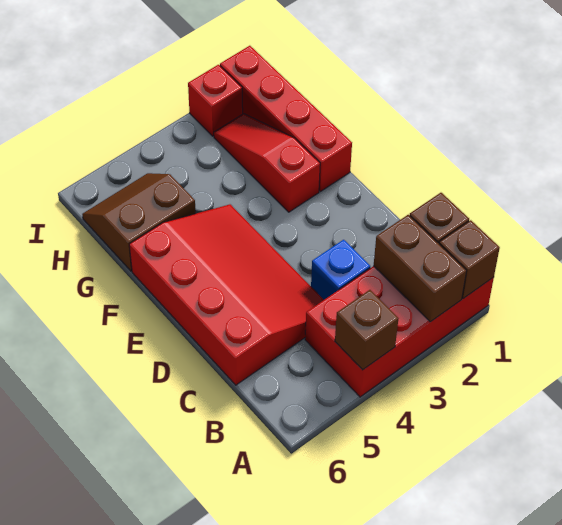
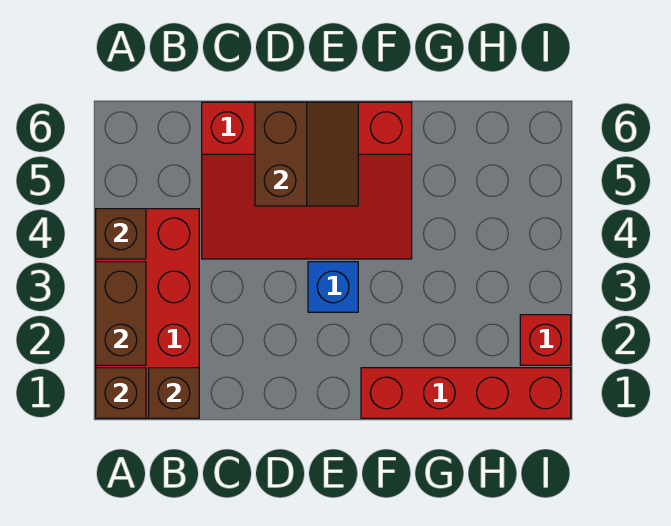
brown brick A2:B2 level 2 -> brown brick A2:A3 level 2
blue brick C3 level 1 -> blue brick E3 level 1
red slope F2:H2 level 1 top F -> none
brown slope G5:H6 level 1 top G -> brown slope D5:E6 level 2 top D

